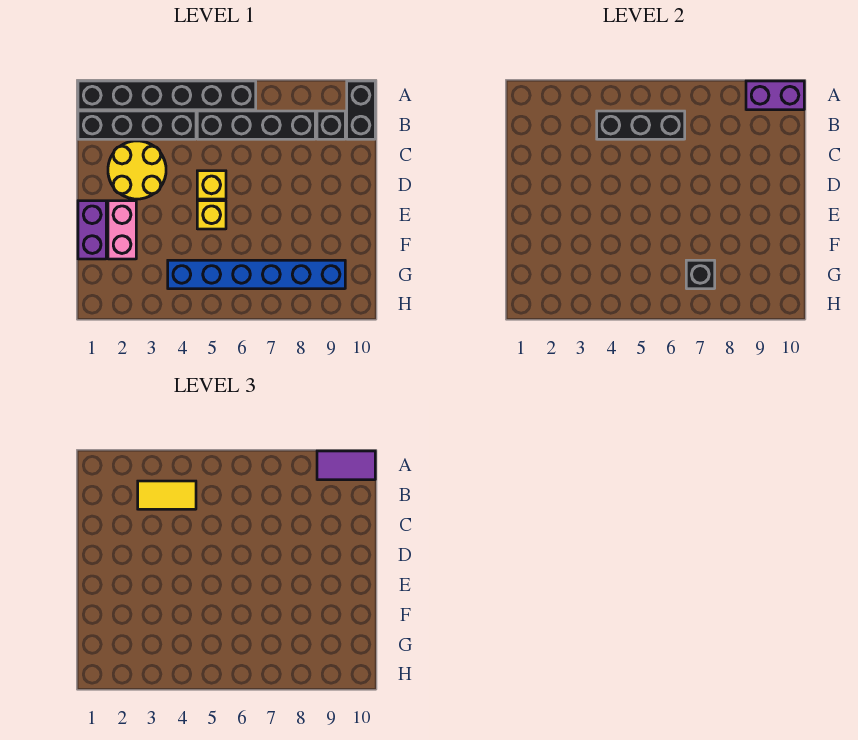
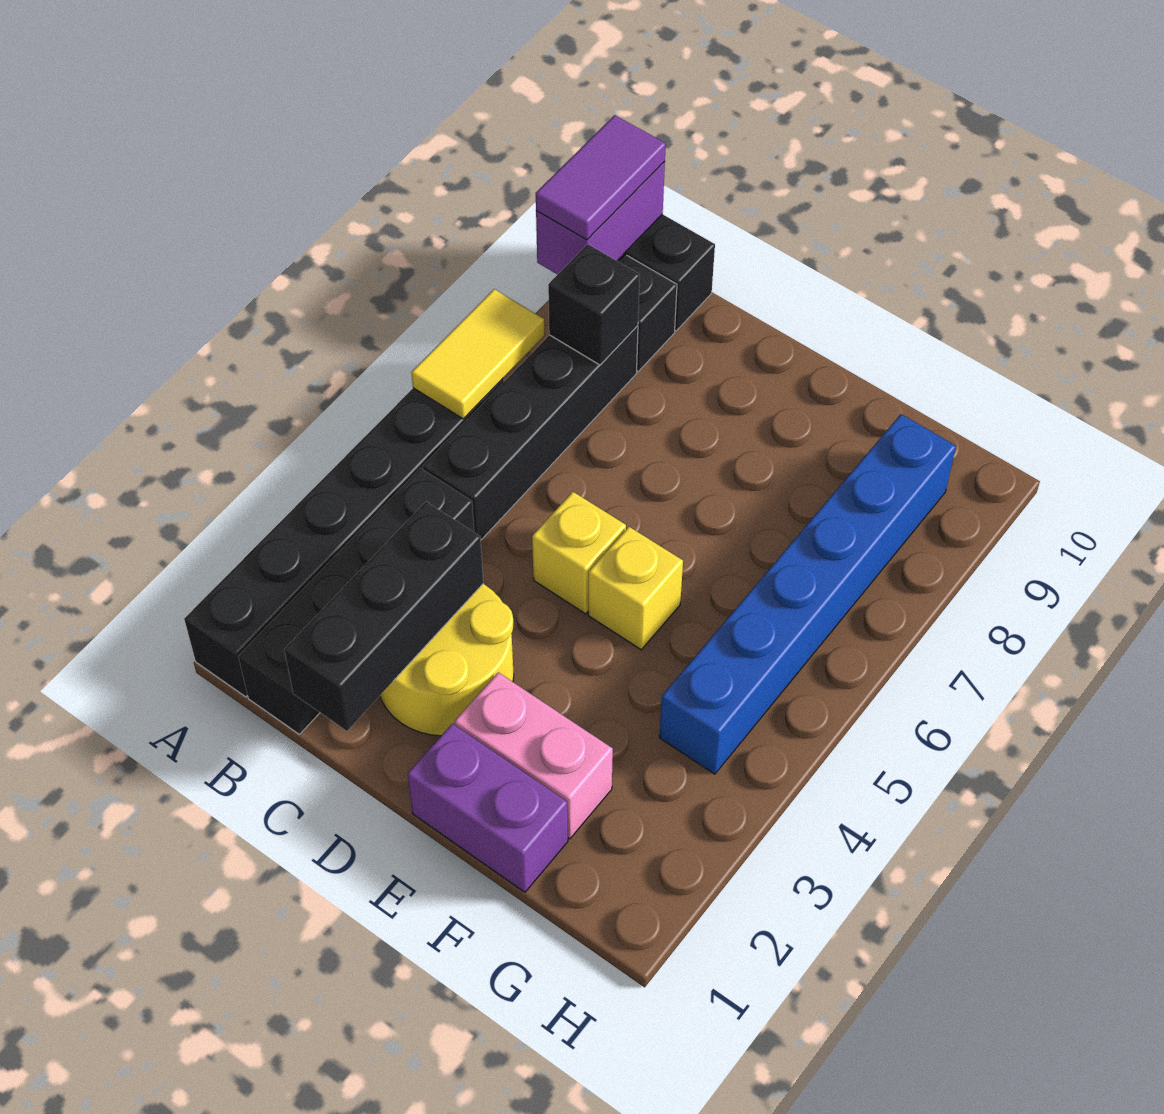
yellow tile B3:B4 level 3 -> yellow tile A6:A7 level 2
black brick B4:B6 level 2 -> black brick C1:C3 level 2
black brick G7 level 2 -> black brick B8 level 2

